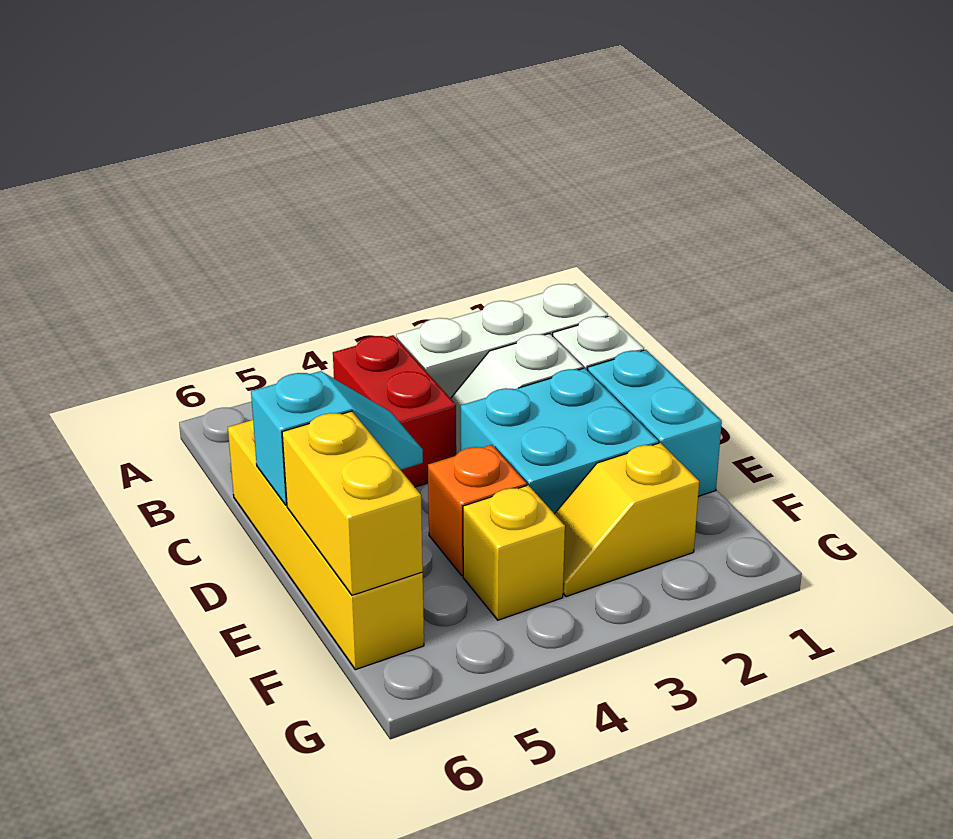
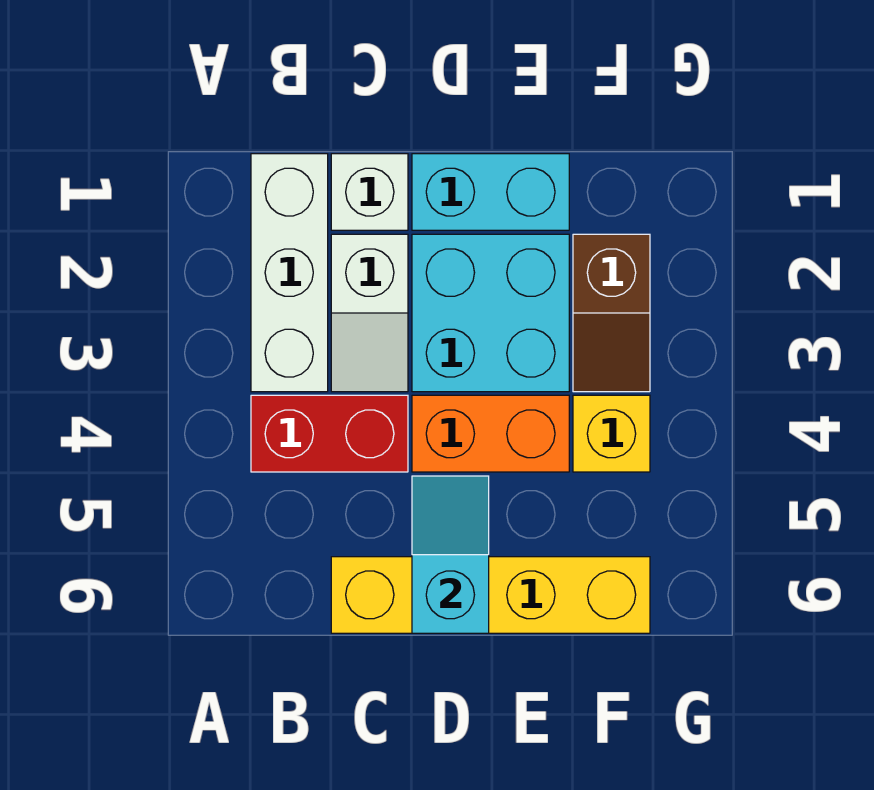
orange brick E4 level 1 -> orange brick D4:E4 level 1
yellow brick E6:F6 level 2 -> none
yellow slope F2:F3 level 1 top 2 -> brown slope F2:F3 level 1 top 2

